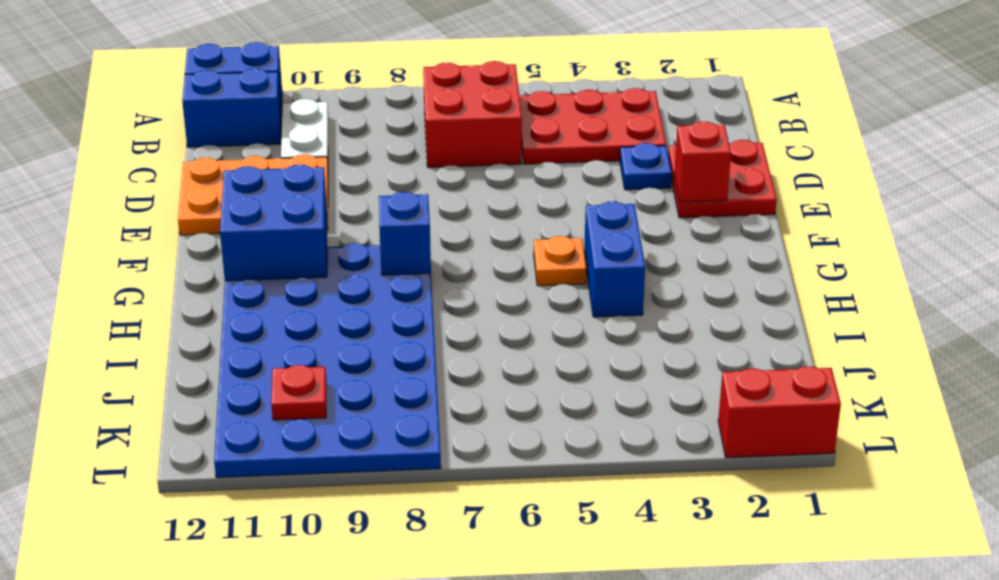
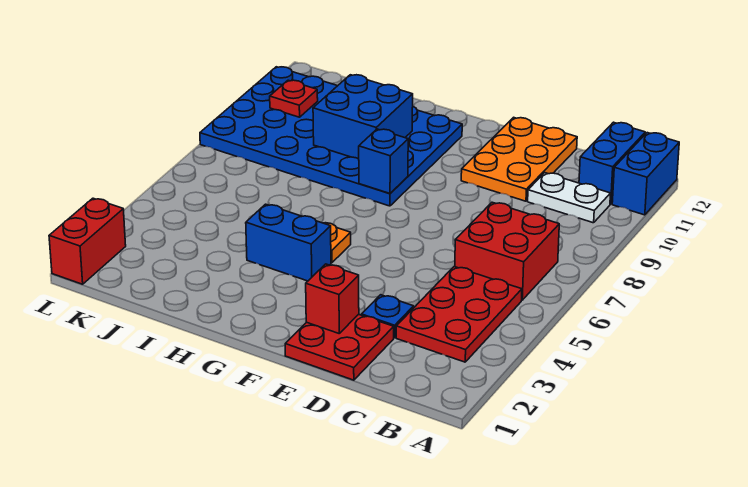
blue brick F10:G11 level 2 -> blue brick H9:I10 level 2

